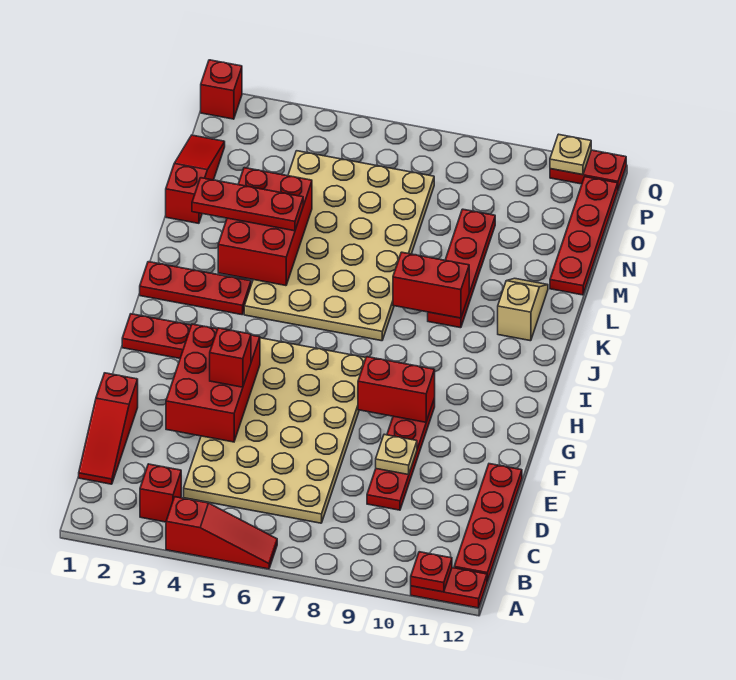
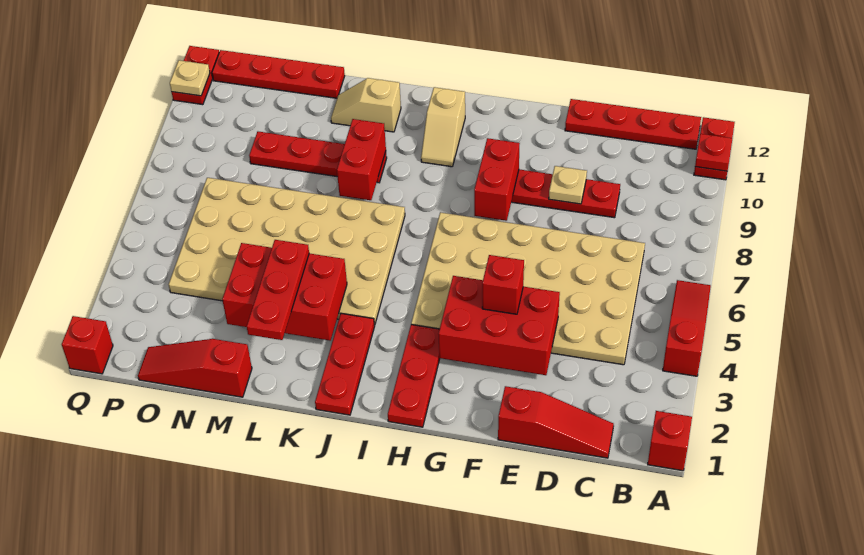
red brick B3 level 1 -> red brick A1 level 1
none -> tan slope I10:I11 level 1 top 11

